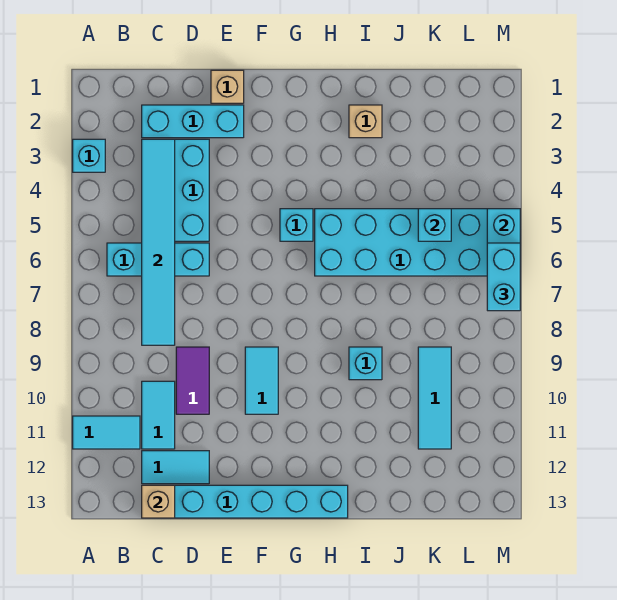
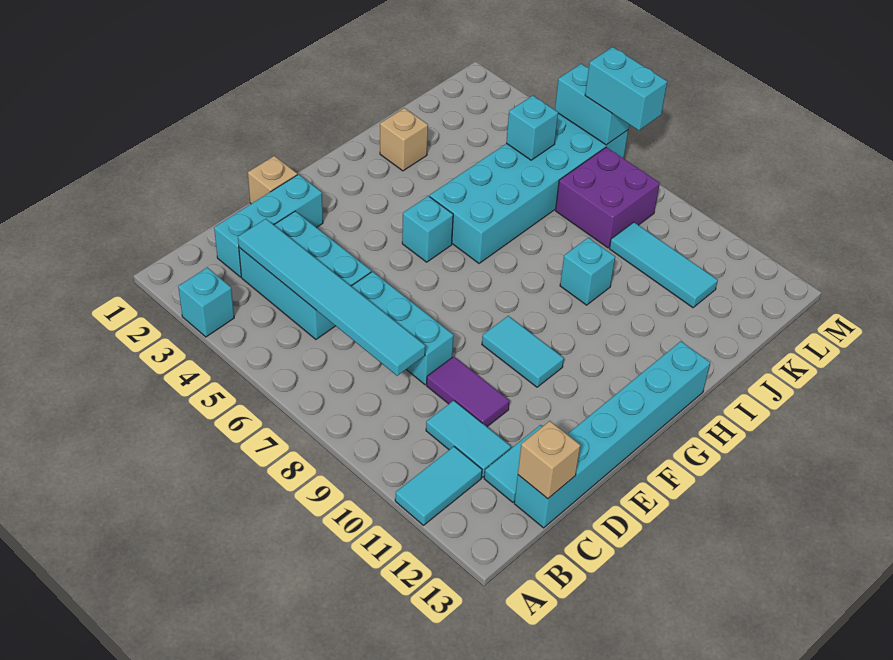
cyan brick B6:D6 level 1 -> cyan brick D6:D8 level 1
none -> purple brick K7:L8 level 1

